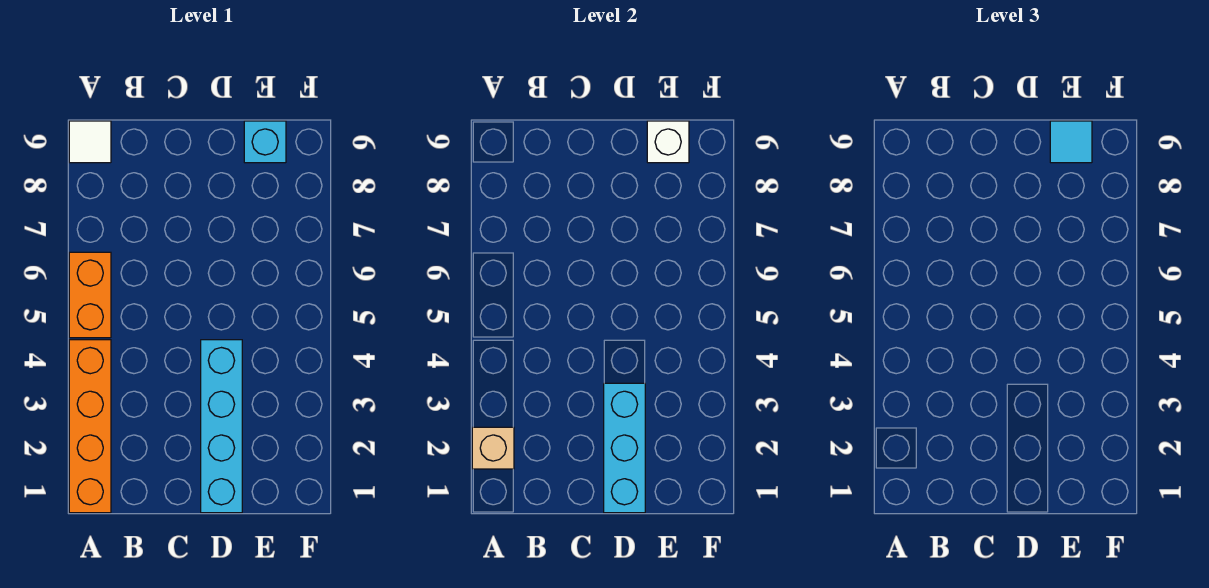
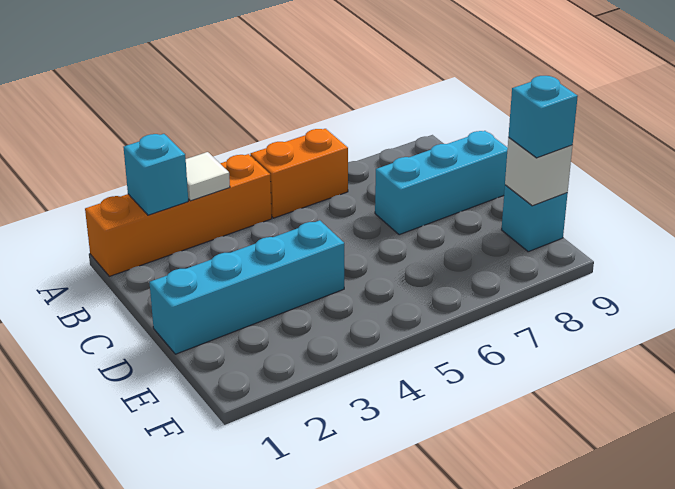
tan brick A2 level 2 -> cyan brick A2 level 2
white tile A9 level 1 -> white tile A3 level 2
cyan brick D1:D3 level 2 -> cyan brick C7:C9 level 1
cyan tile E9 level 3 -> cyan brick E9 level 3

